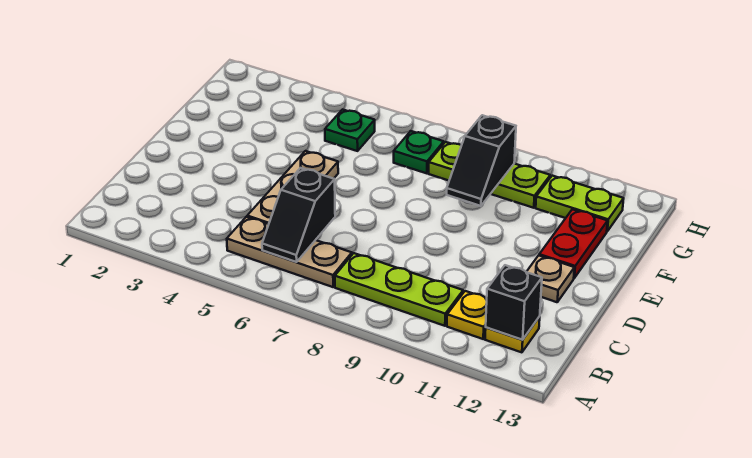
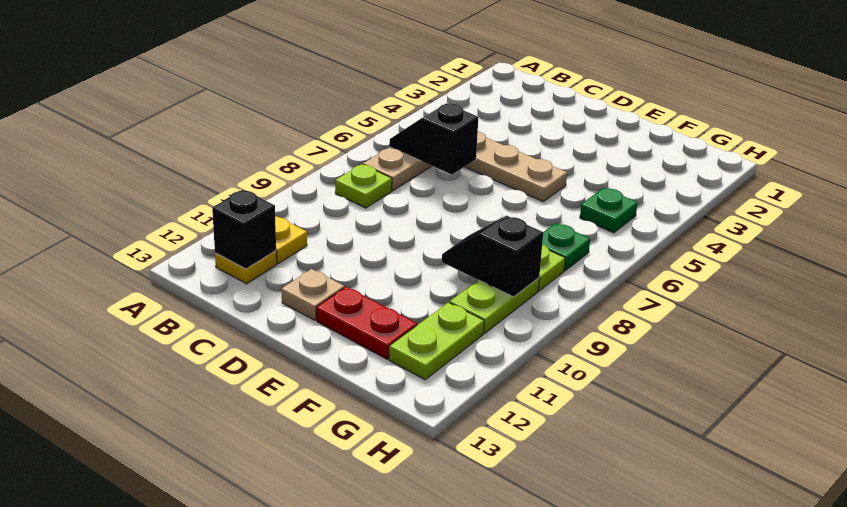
lime plate B8:B10 level 1 -> lime plate B8 level 1

